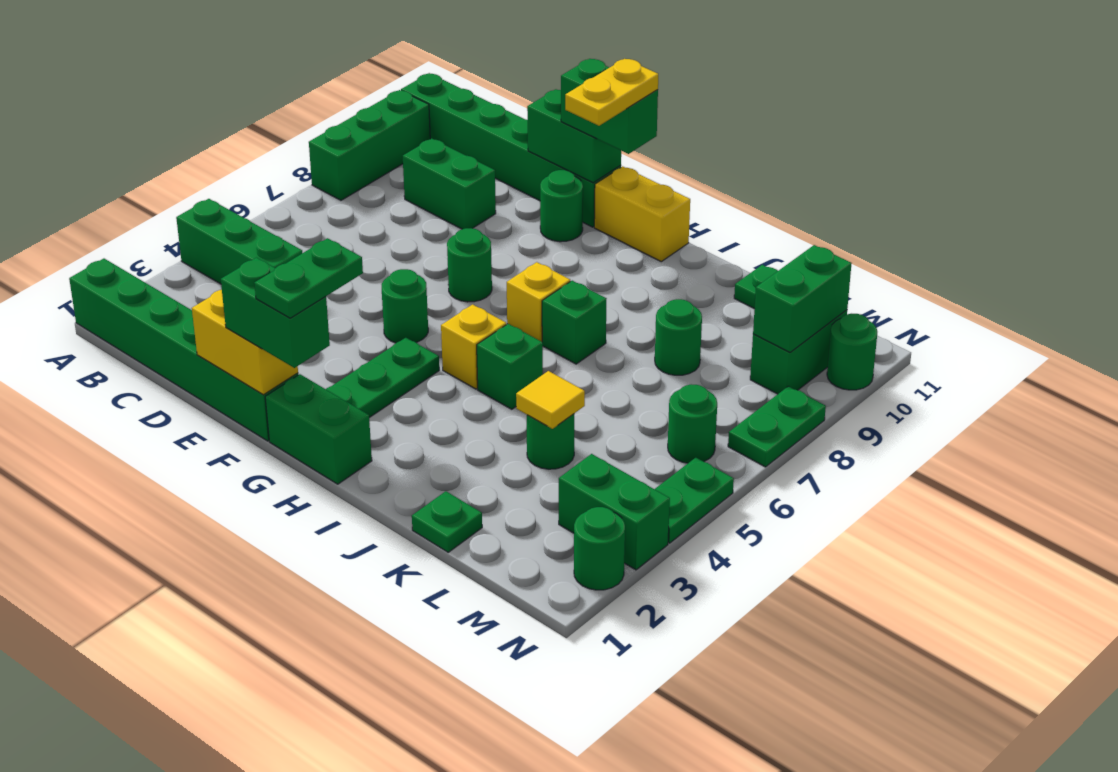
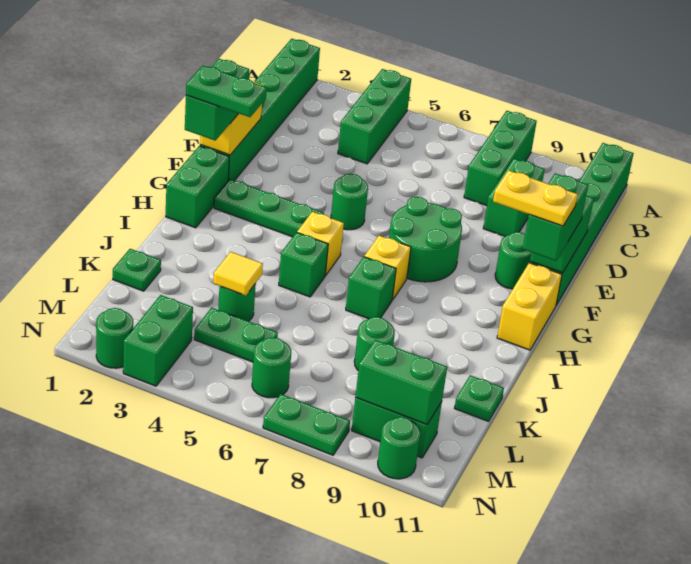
green brick A8:A10 level 1 -> green brick A8:C8 level 1
green round brick F7 level 1 -> green round brick F7:G8 level 1
green plate N4:N5 level 1 -> green plate L4:L5 level 1

